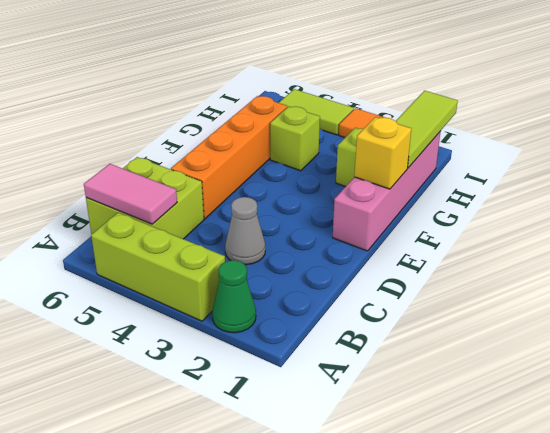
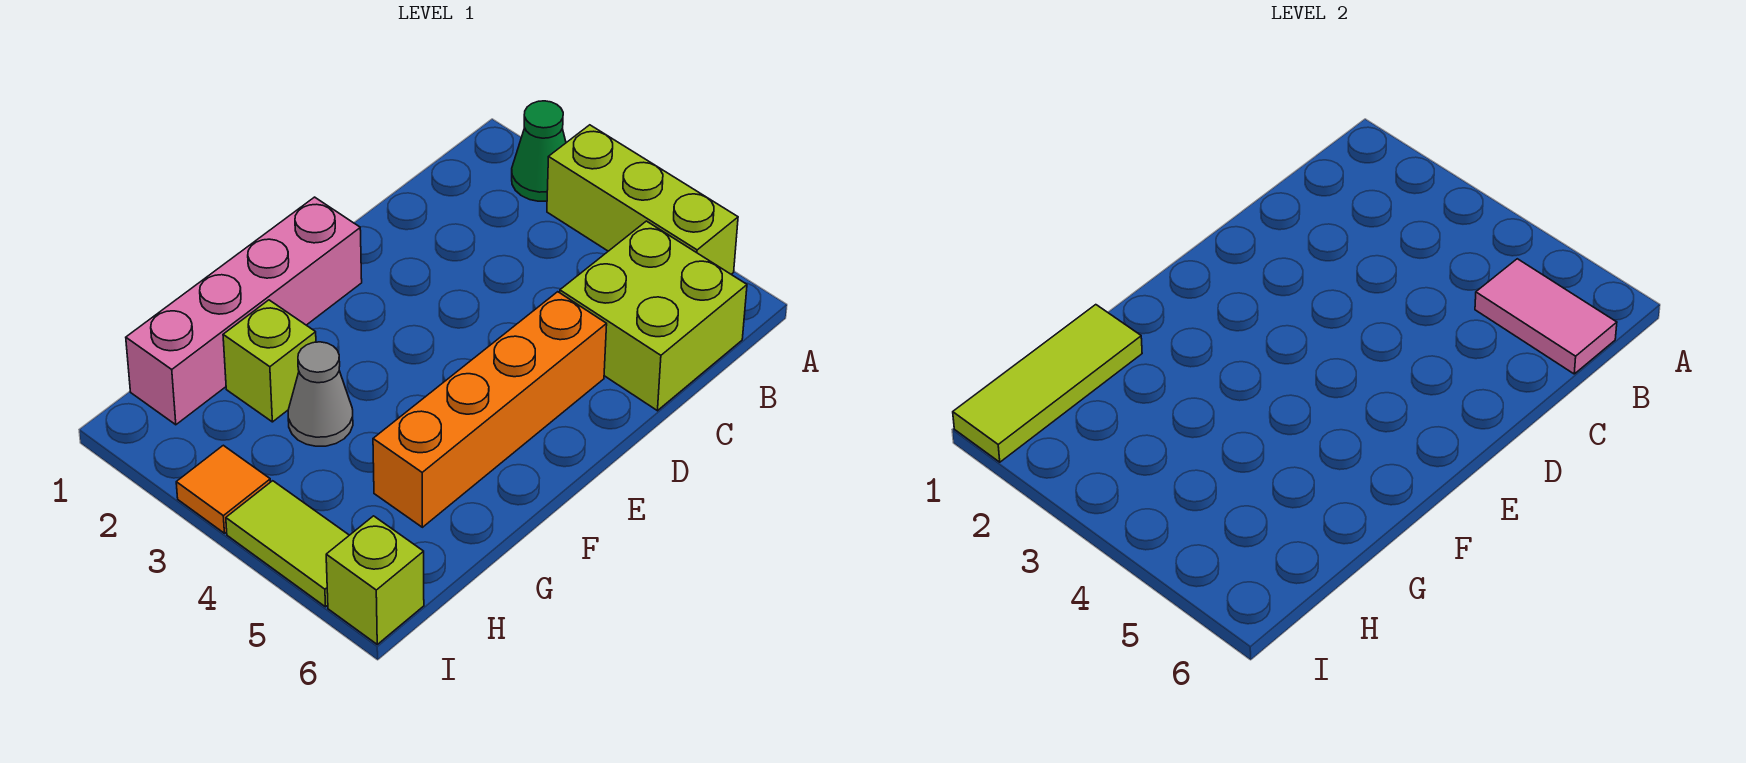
grey cone C3 level 1 -> grey cone G3 level 1
yellow brick F1 level 2 -> none
lime brick G4 level 1 -> lime brick I6 level 1

